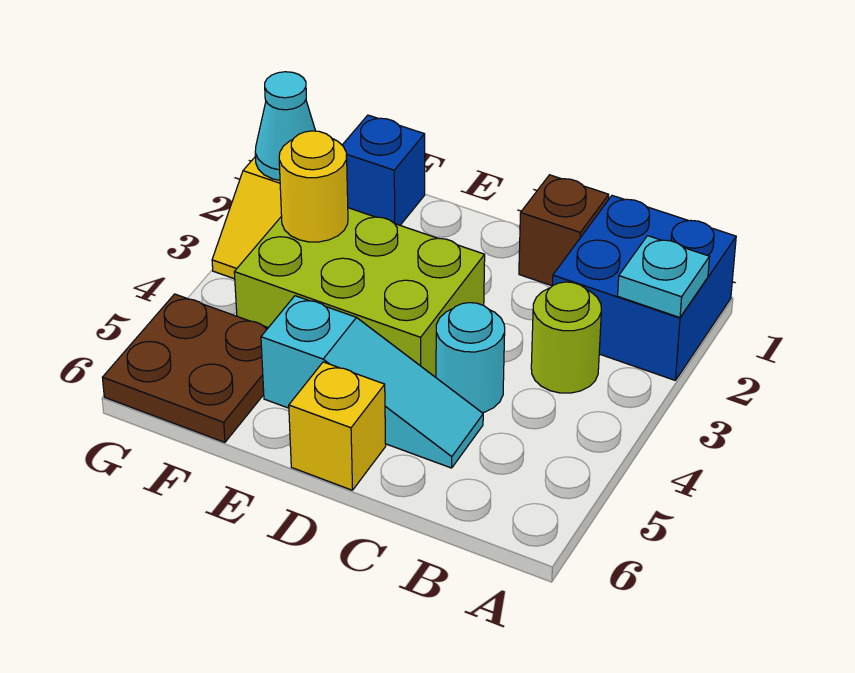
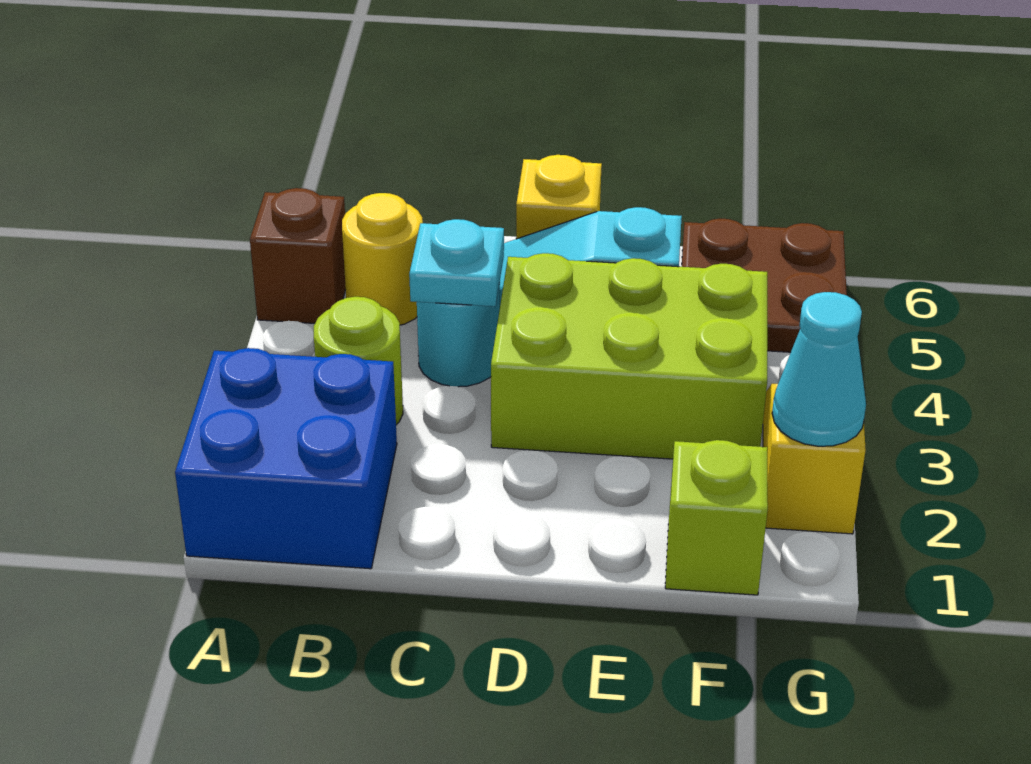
cyan plate A2 level 2 -> cyan plate C4 level 2
brown brick C1 level 1 -> brown brick A5 level 1
blue brick F1 level 1 -> lime brick F1 level 1
yellow round brick F3 level 2 -> yellow round brick B5 level 1

